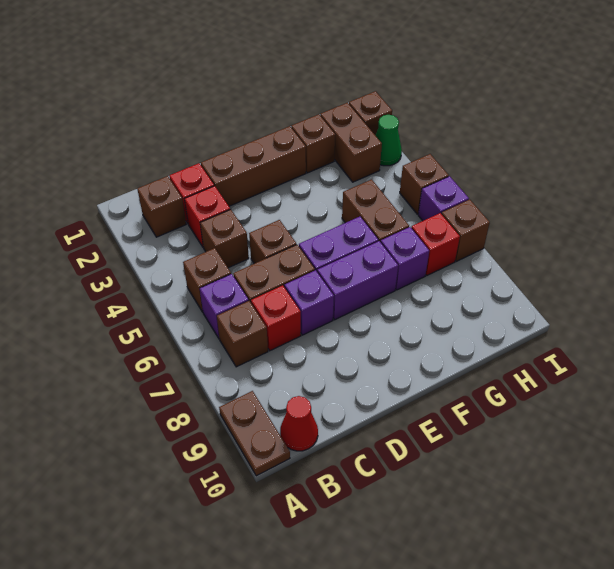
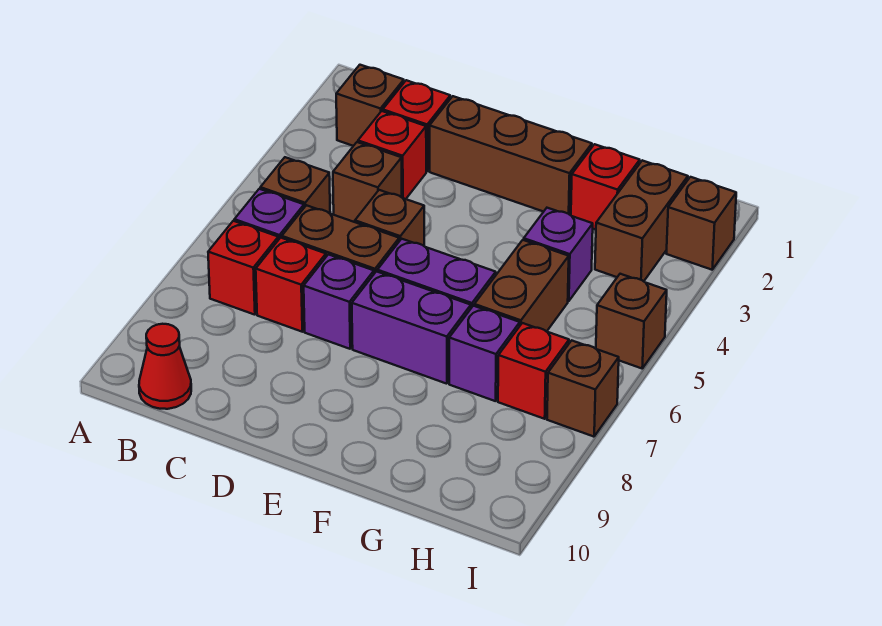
brown plate A9:A10 level 1 -> none
brown brick B7 level 1 -> red brick B7 level 1
brown brick G2 level 1 -> red brick G2 level 1
green cone I3 level 1 -> none
purple brick I6 level 1 -> purple brick G4 level 1

